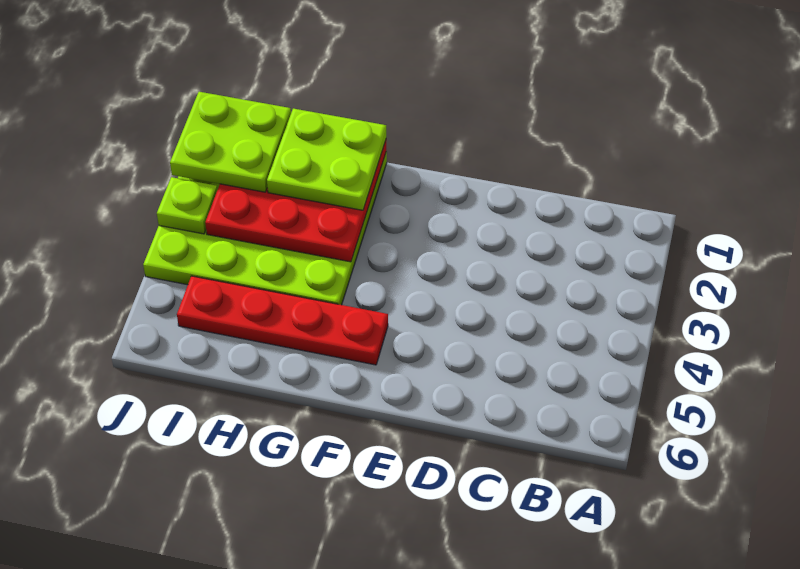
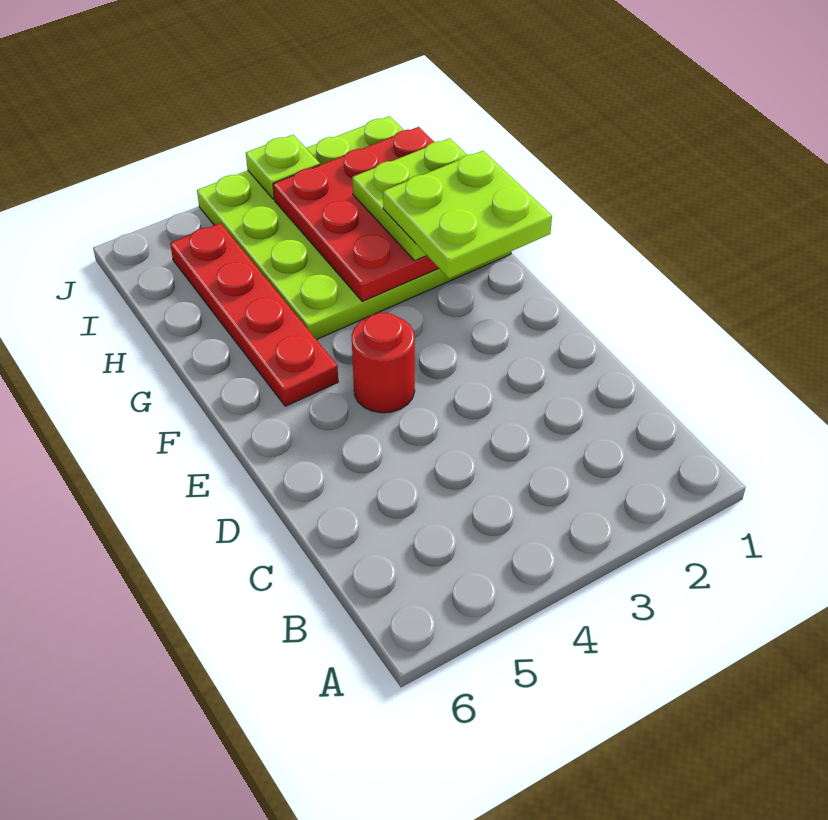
none -> red round brick E4 level 1
lime plate I1:J2 level 3 -> lime plate F1:G2 level 4

